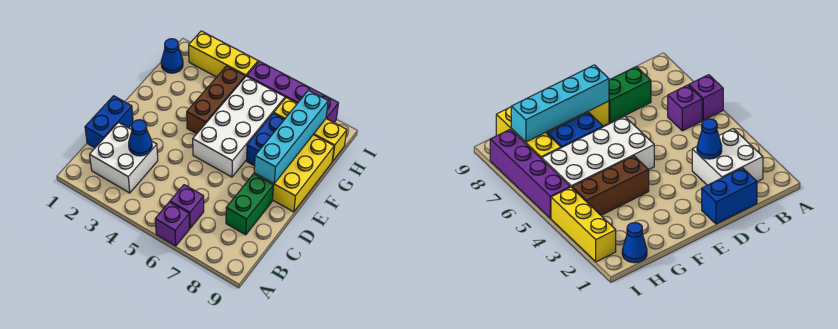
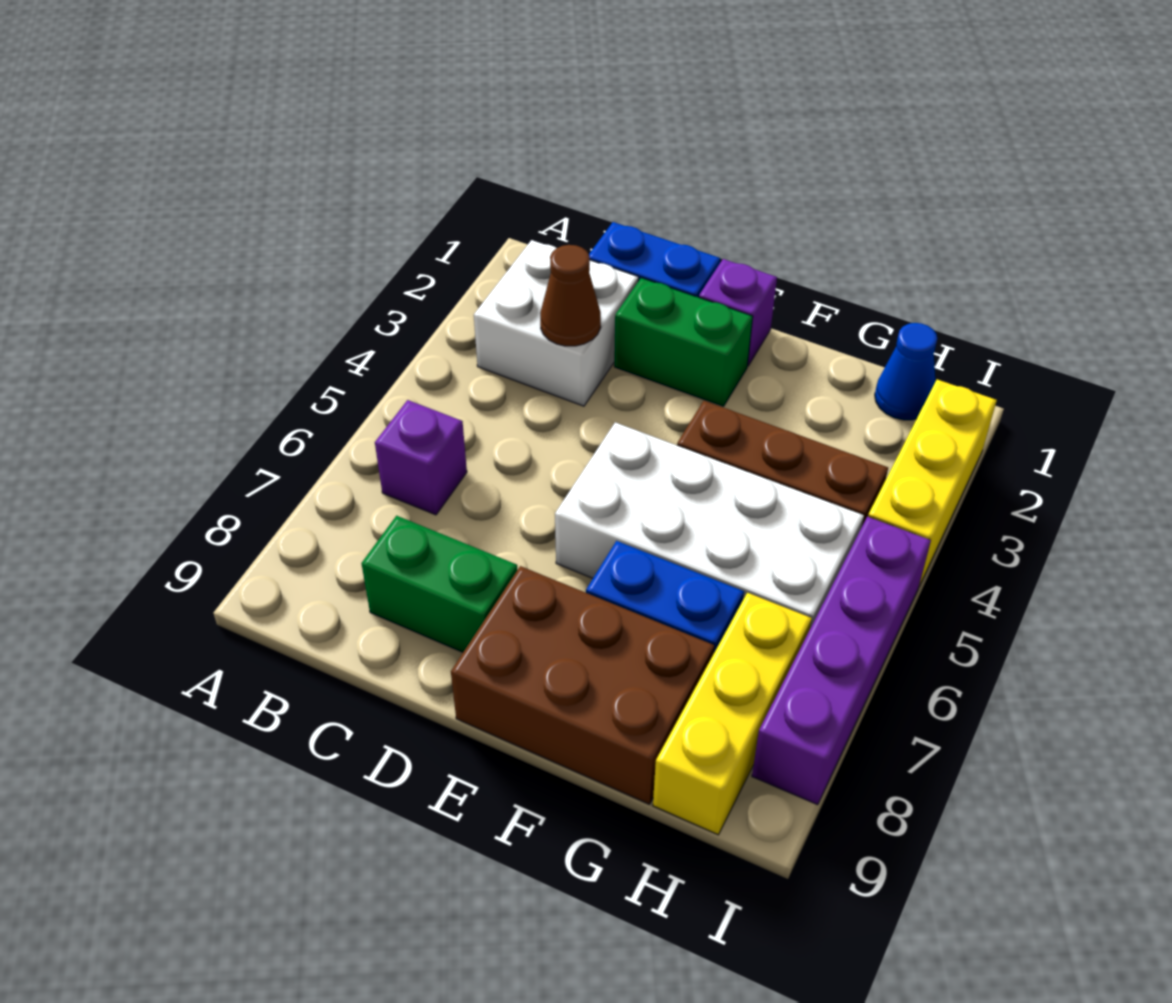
purple brick A6 level 1 -> purple brick E1 level 1
blue cone C3 level 2 -> brown cone C3 level 2
none -> green brick D2:E2 level 1
yellow brick E8:G9 level 1 -> brown brick E8:G9 level 1
cyan brick E8:H8 level 2 -> none

